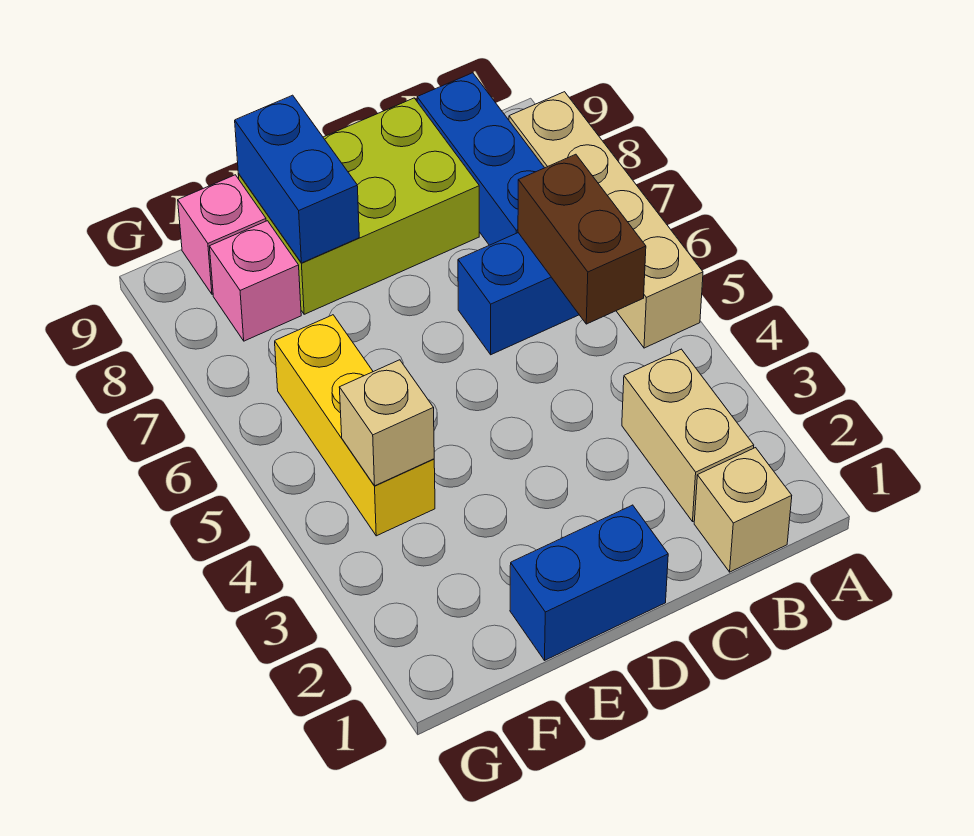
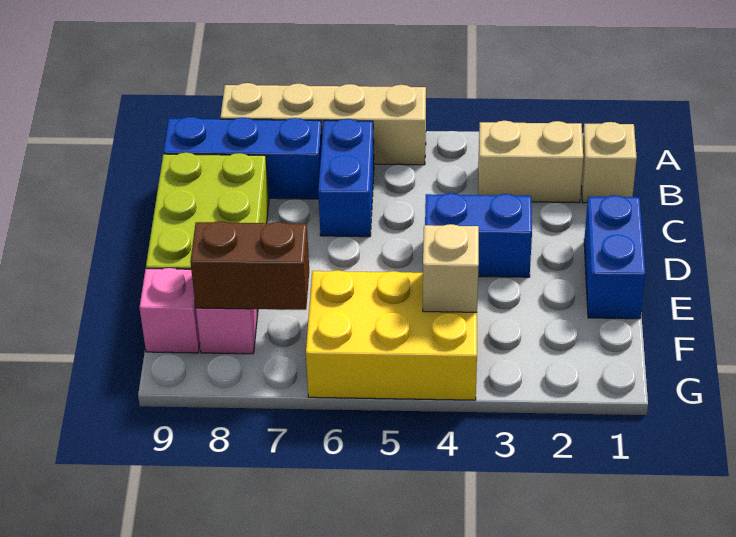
brown brick B5:B6 level 2 -> brown brick F7:F8 level 2
blue brick E8:E9 level 2 -> blue brick D3:D4 level 1
yellow brick F4:F6 level 1 -> yellow brick F4:G6 level 1

